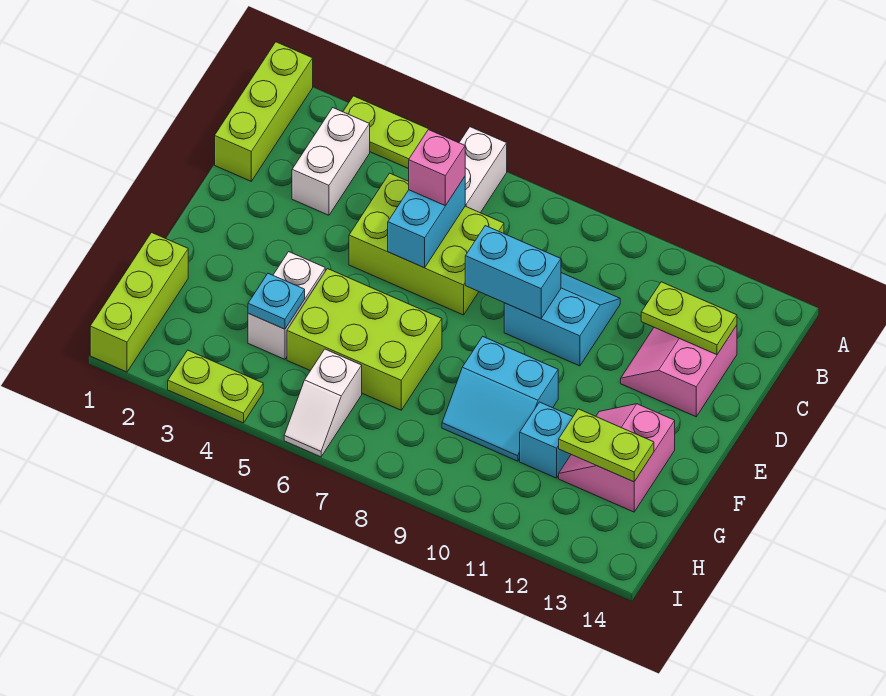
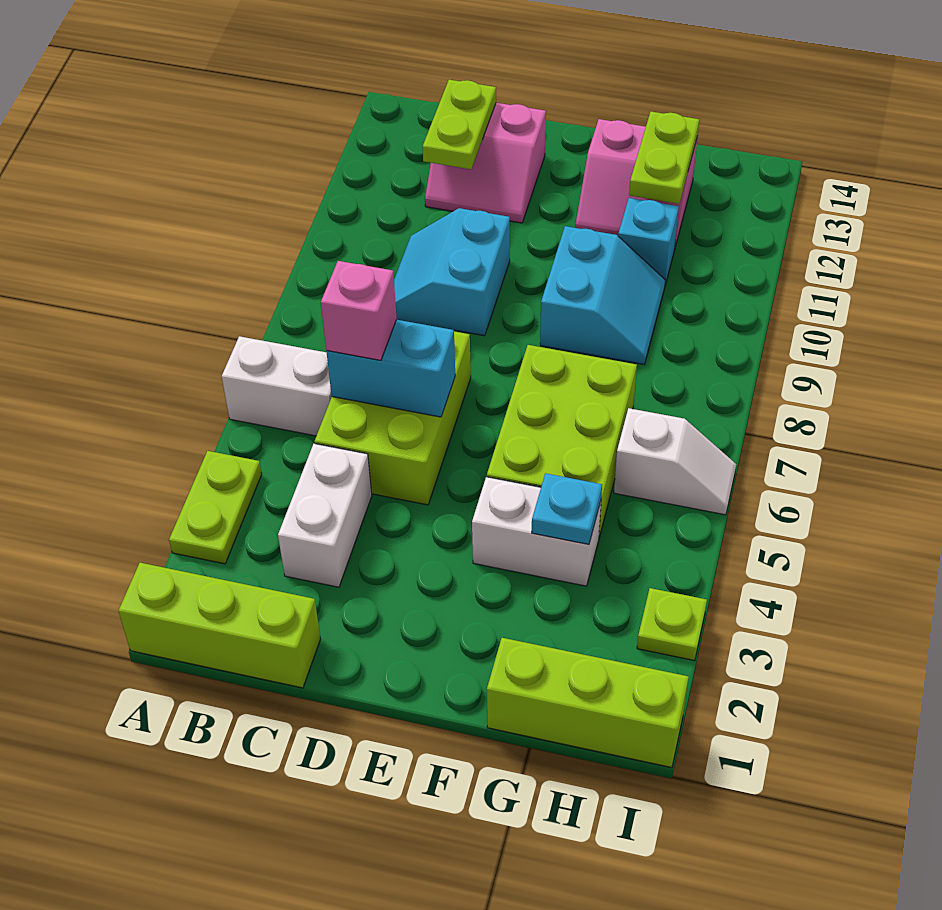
white brick B3:C3 level 1 -> white brick C3:C4 level 1
cyan brick D8:D9 level 2 -> none
lime plate I3:I4 level 1 -> lime plate I3 level 1

